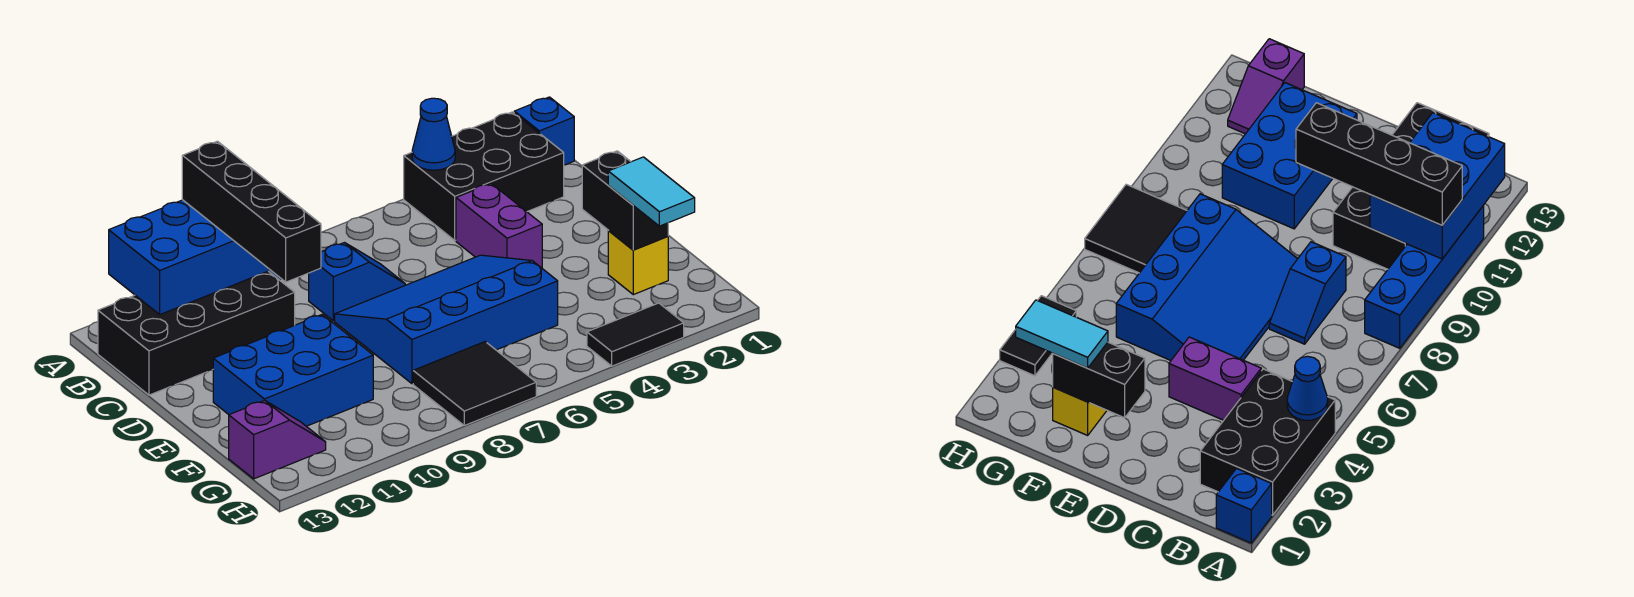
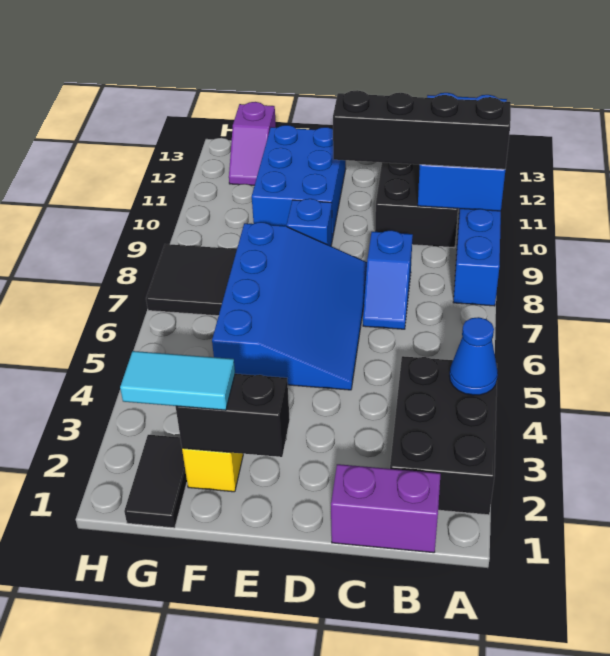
blue brick A1 level 1 -> blue brick E9 level 1
purple brick C4:D4 level 1 -> purple brick B1:C1 level 1
black tile H3:H4 level 1 -> black tile G1:G2 level 1

